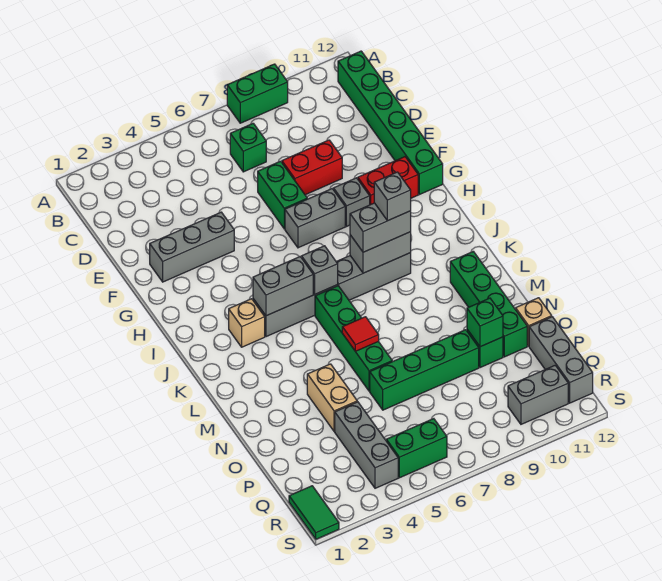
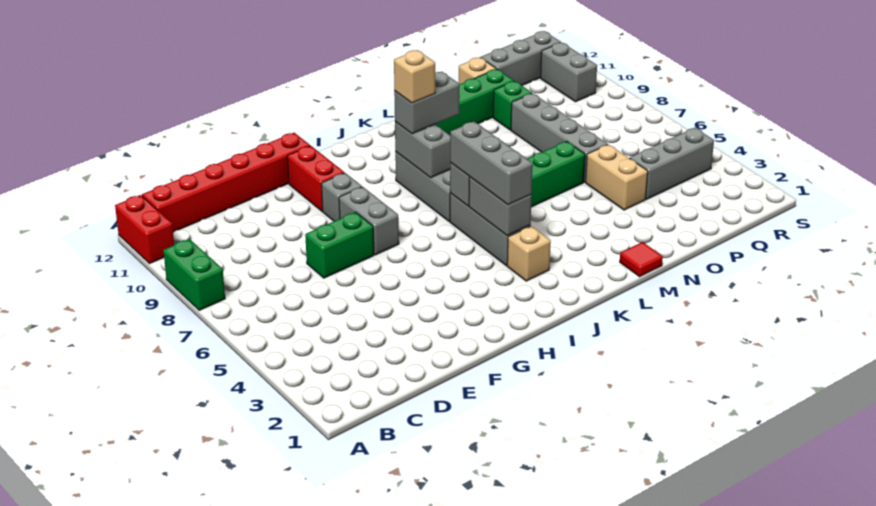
green brick B12:G12 level 1 -> red brick B12:G12 level 1
green brick C7 level 1 -> none
red brick E8:E9 level 1 -> red brick A11:A12 level 1
grey brick F2:F4 level 1 -> grey brick J4:J6 level 3
grey brick J8:J9 level 3 -> grey brick J9:K9 level 3
grey brick J9 level 4 -> tan brick J9 level 4
red tile M6 level 2 -> red tile M1 level 1
tan brick N4:O4 level 1 -> tan brick O4:O5 level 1
green brick O6:O9 level 1 -> grey brick O6:O9 level 1
green brick O10 level 2 -> none
green tile R1:S1 level 1 -> none
green brick R5:R6 level 1 -> none

